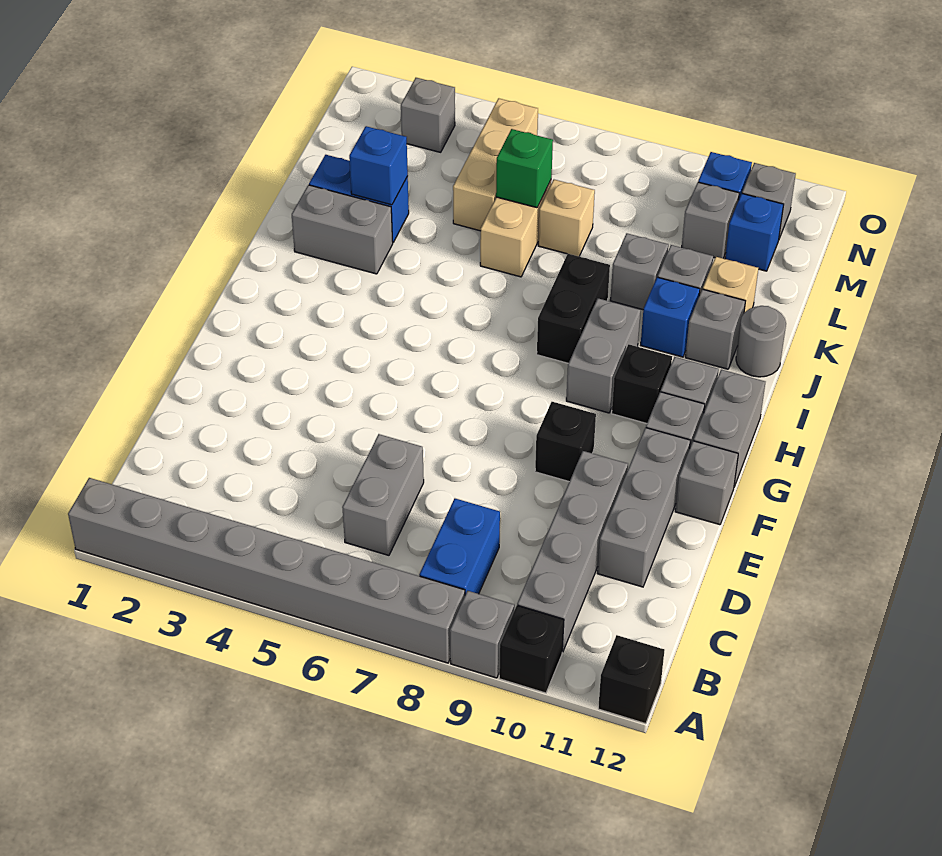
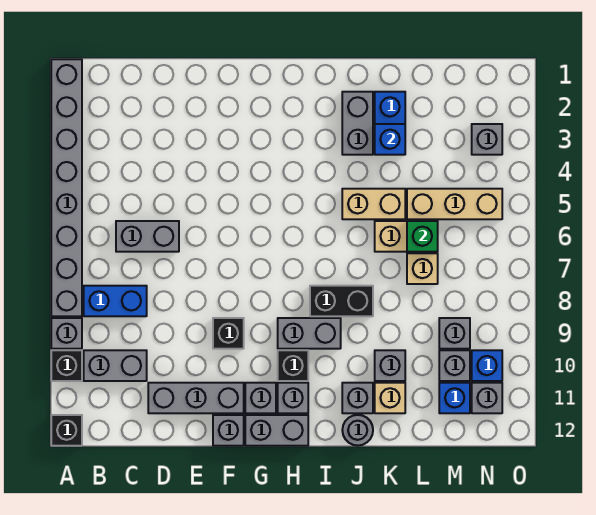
grey brick B10:E10 level 1 -> grey brick B10:C10 level 1
none -> tan brick J5:K5 level 1
blue brick J10 level 1 -> none
grey brick K9 level 1 -> grey brick M9 level 1

